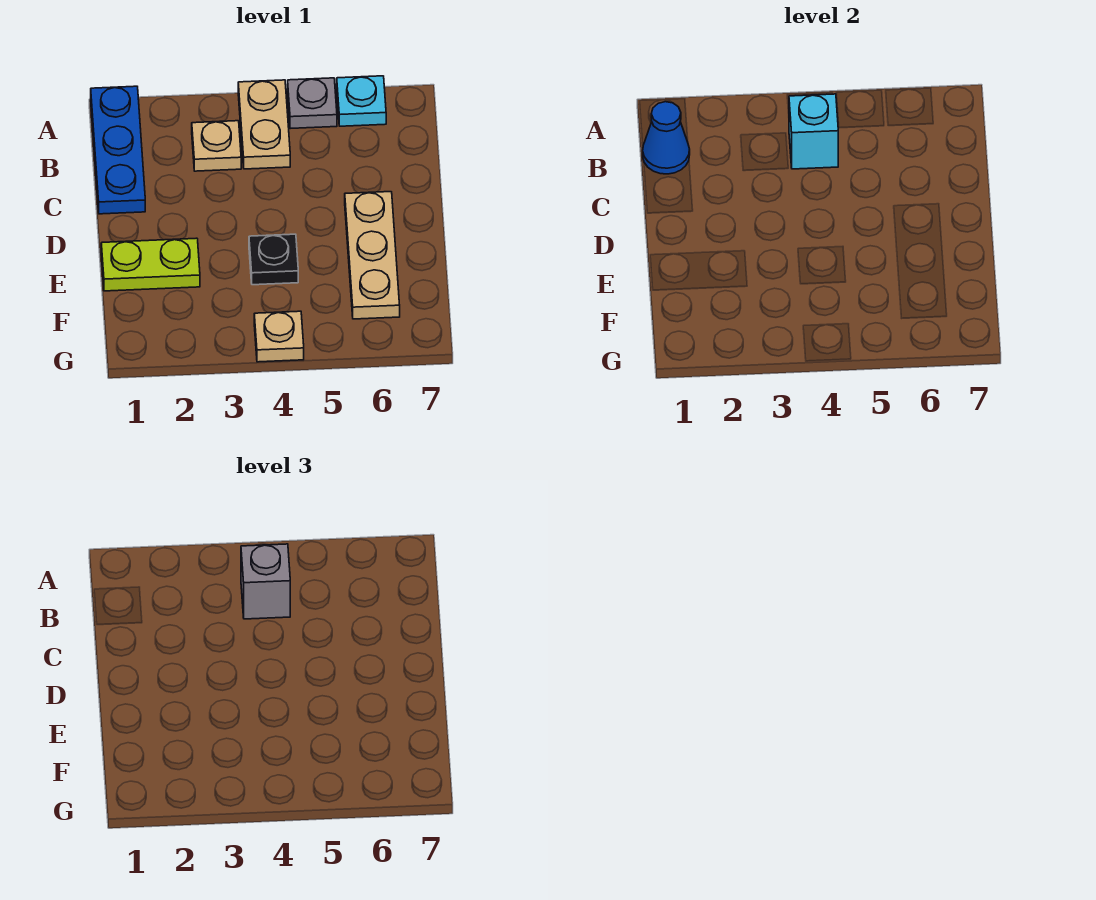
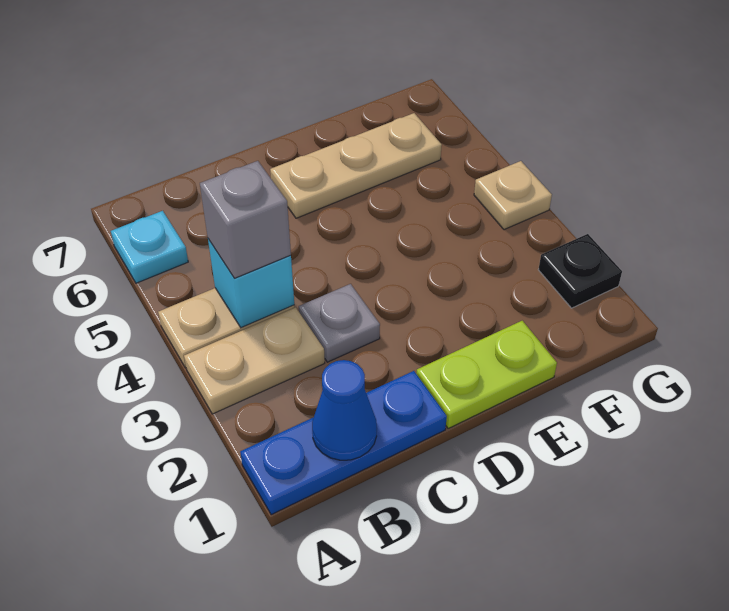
grey plate A5 level 1 -> grey plate C3 level 1
tan plate B3 level 1 -> tan plate A3:B3 level 1
lime plate E1:E2 level 1 -> lime plate D1:E1 level 1
black plate E4 level 1 -> black plate G2 level 1

